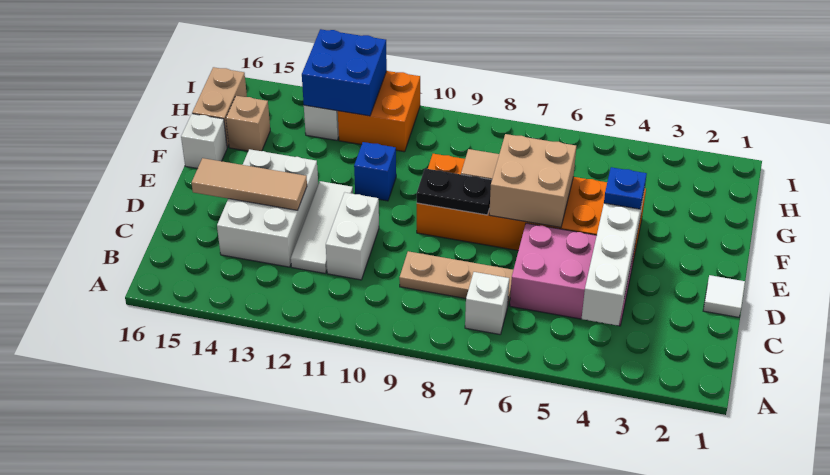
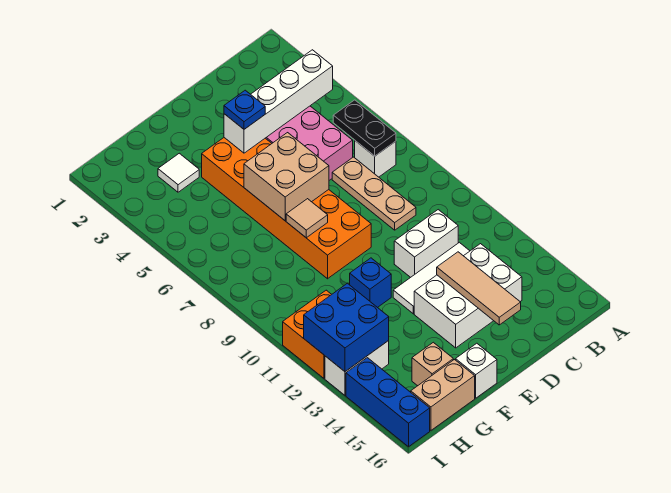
white tile D1 level 1 -> white tile G3 level 1
black plate E8:E9 level 2 -> black plate B6:B7 level 2
none -> blue brick I14:I16 level 1

